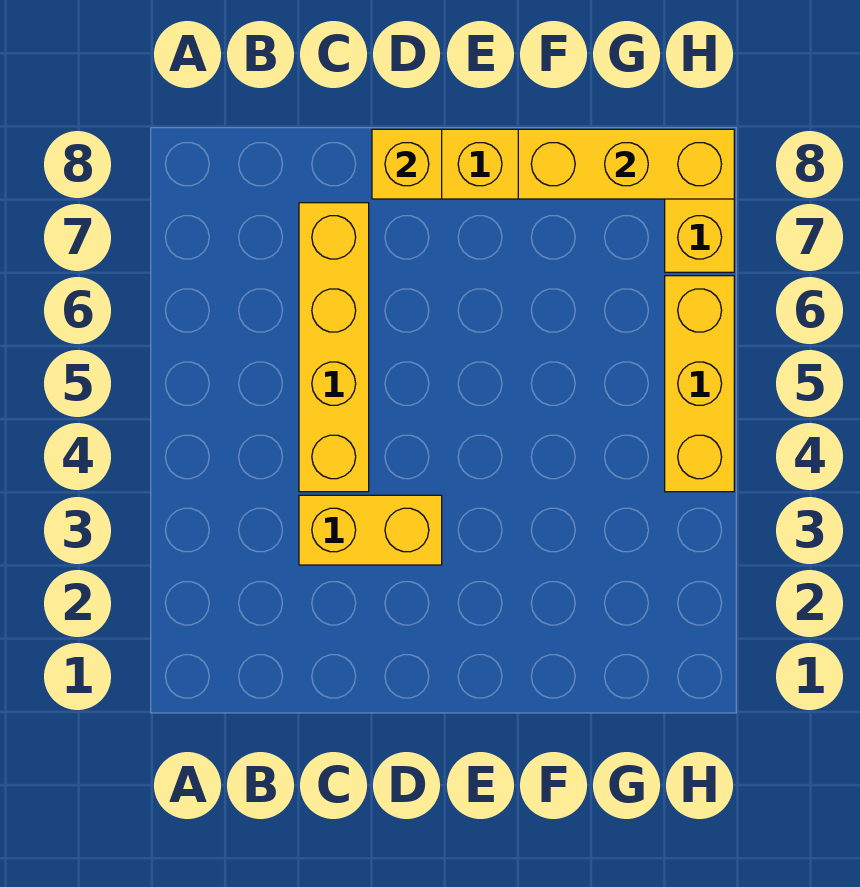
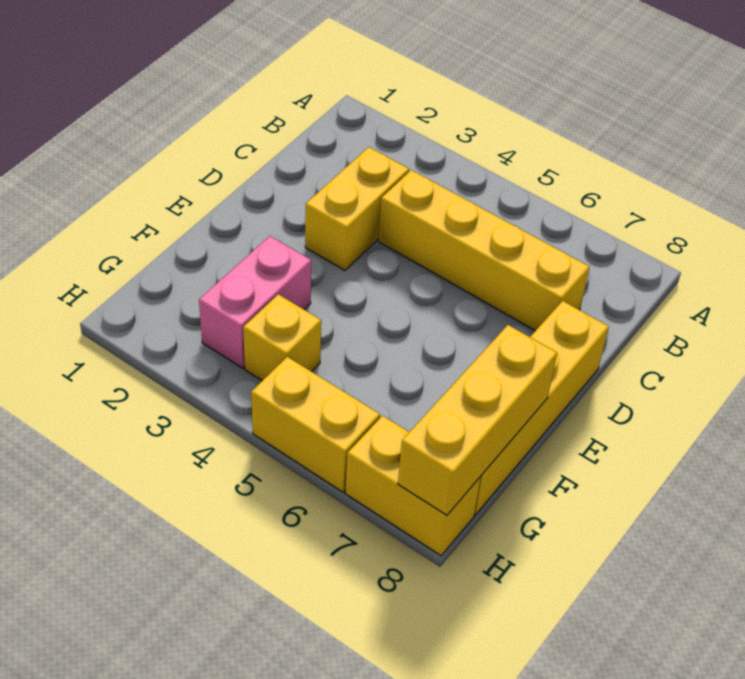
yellow brick D8 level 2 -> yellow brick G4 level 1
none -> pink brick F3:G3 level 1
yellow brick H4:H6 level 1 -> yellow brick H5:H6 level 1

